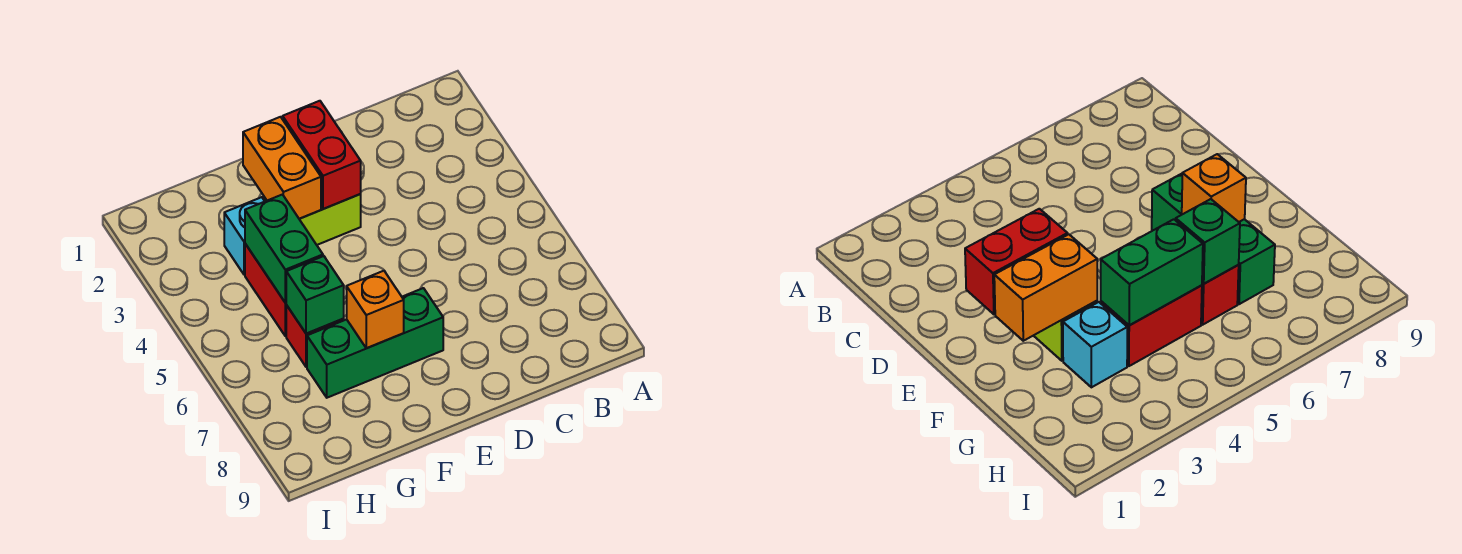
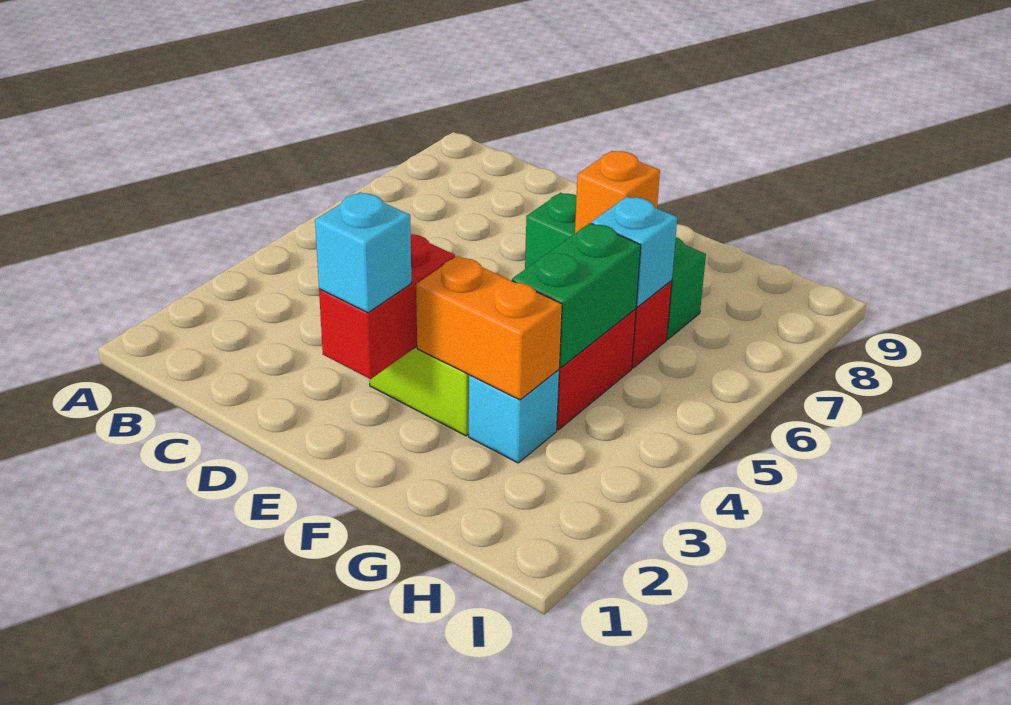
none -> cyan brick E2 level 3
orange brick F2:F3 level 2 -> orange brick F3:G3 level 2
green brick G6 level 2 -> cyan brick G6 level 2

